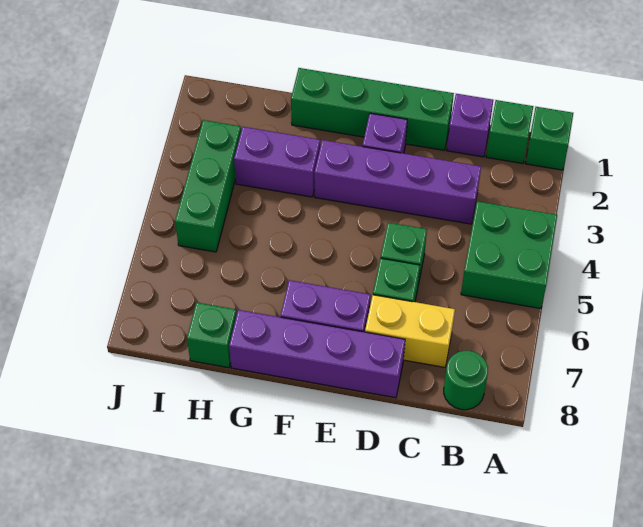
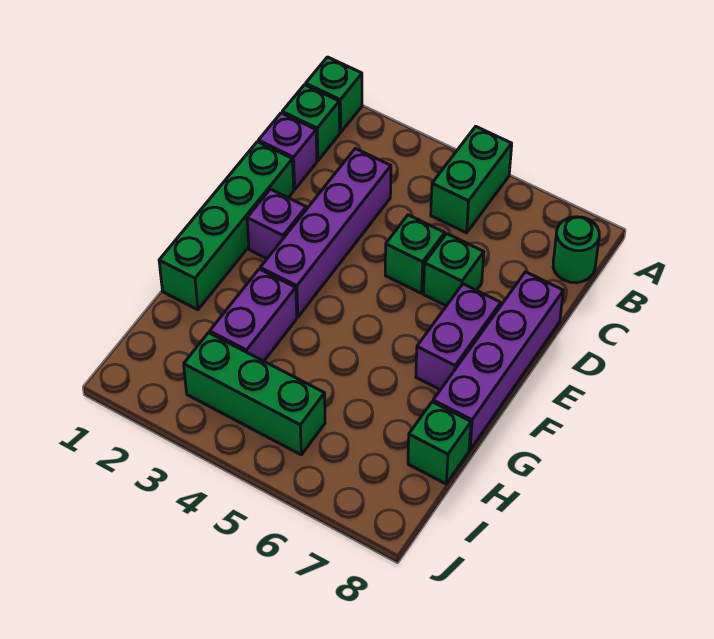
green brick A4:B5 level 1 -> green brick A5:B5 level 1
yellow brick C7:D7 level 1 -> none

